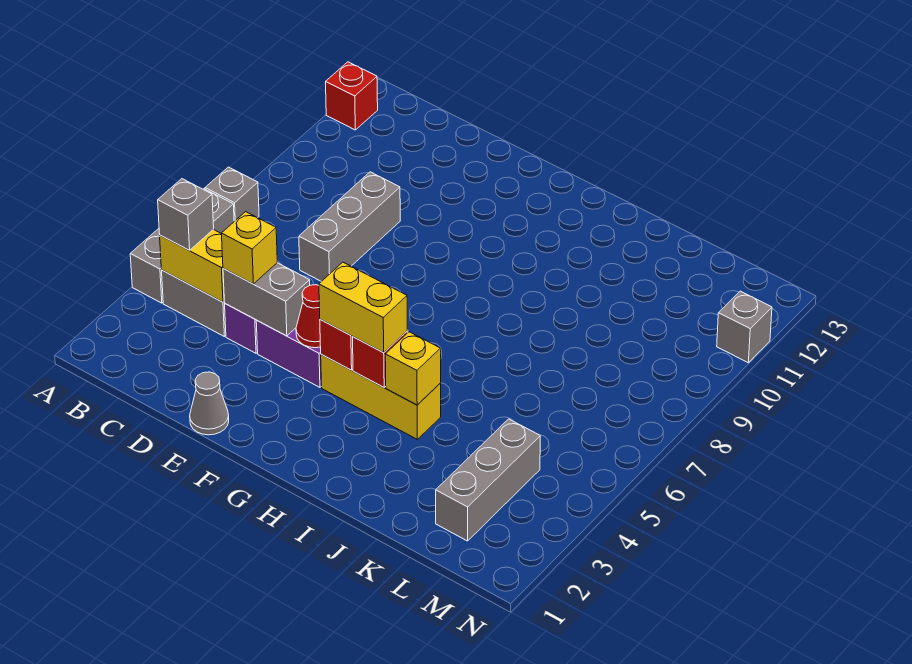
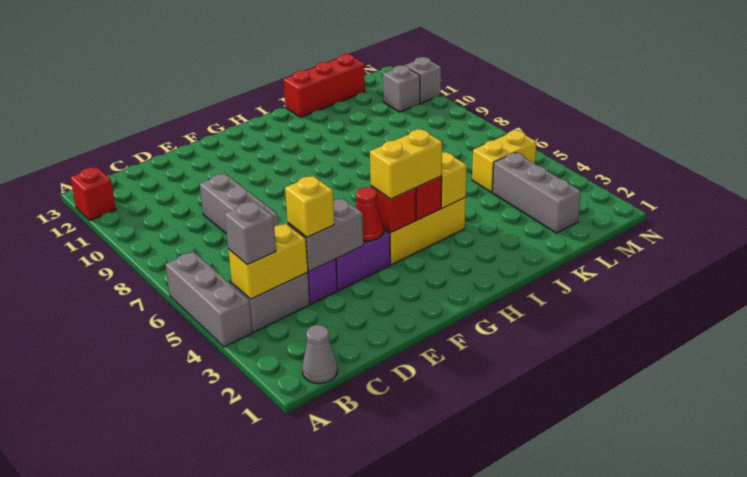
grey brick A7 level 1 -> grey brick M11 level 1
grey cone E1 level 1 -> grey cone B1 level 1
none -> red brick J13:L13 level 1
none -> yellow brick L5:M5 level 1

